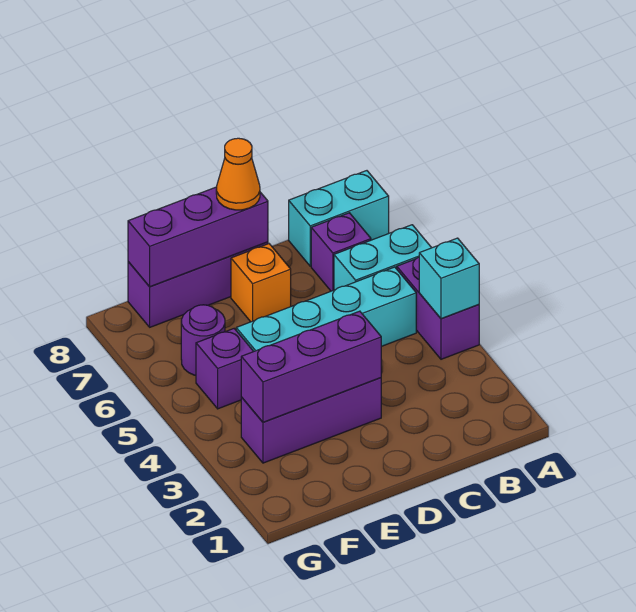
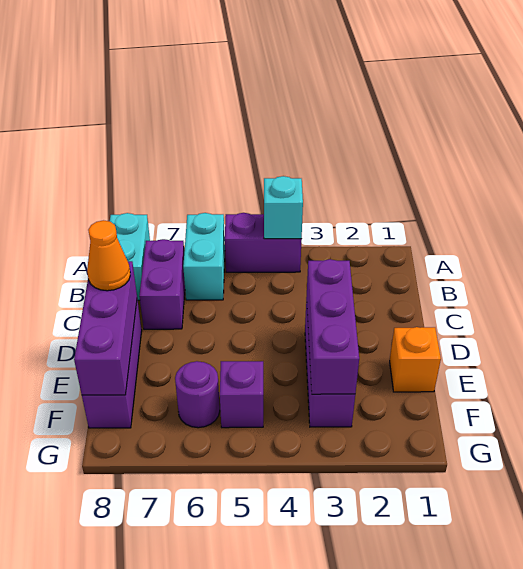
cyan brick B5:E5 level 1 -> none
purple brick B7 level 1 -> purple brick B7:C7 level 1
orange brick D7 level 1 -> orange brick E1 level 1

